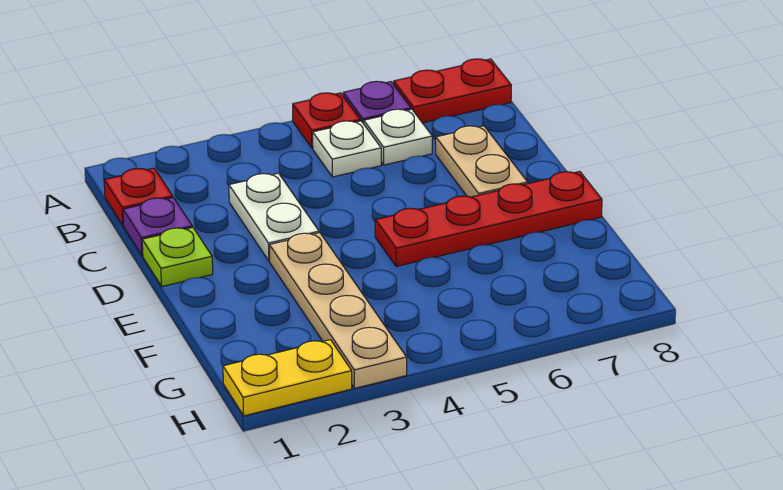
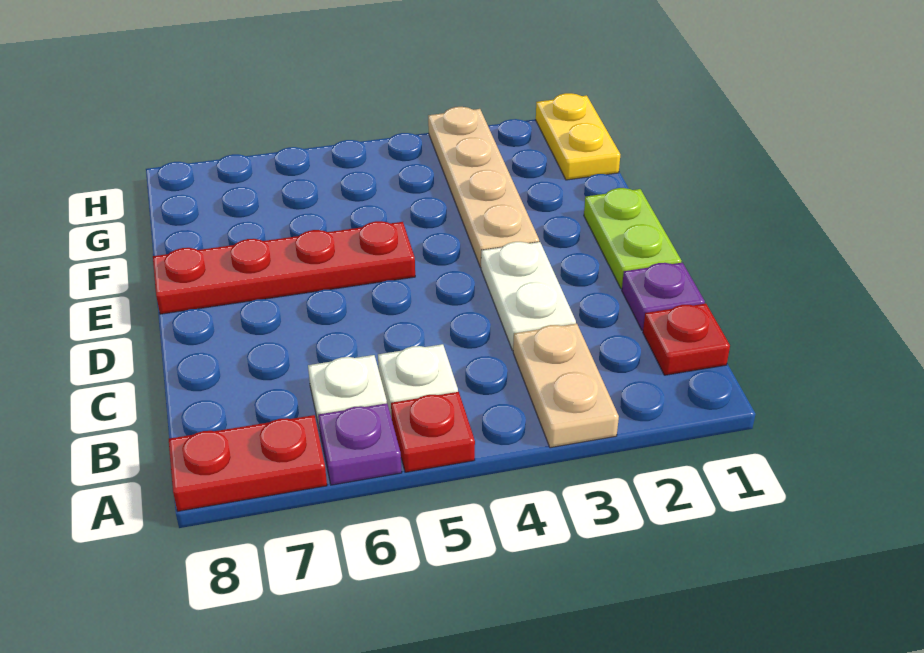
tan plate C7:D7 level 1 -> tan plate A3:B3 level 1
lime plate D1 level 1 -> lime plate D1:E1 level 1
yellow plate H1:H2 level 1 -> yellow plate G1:H1 level 1

